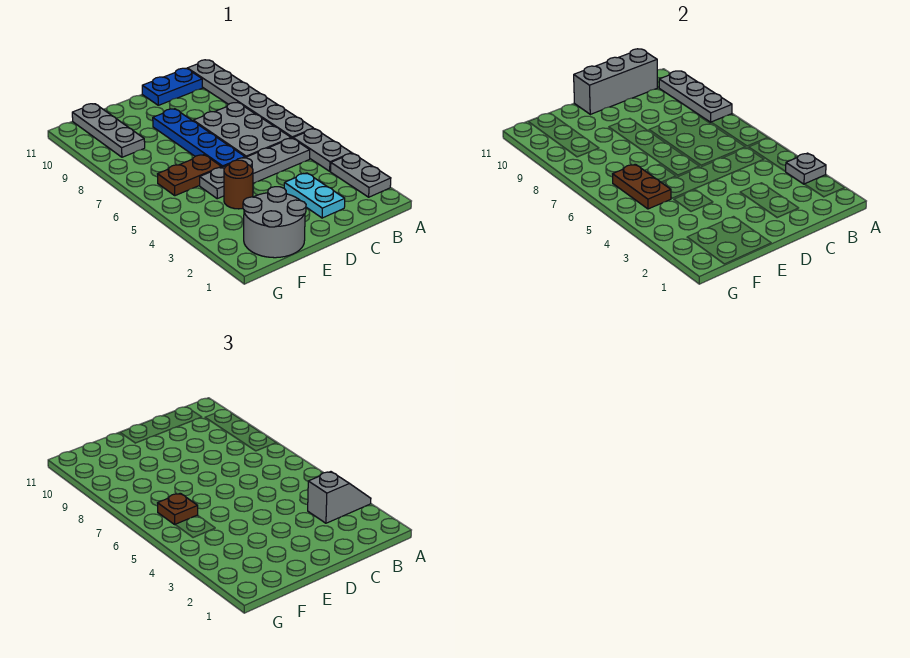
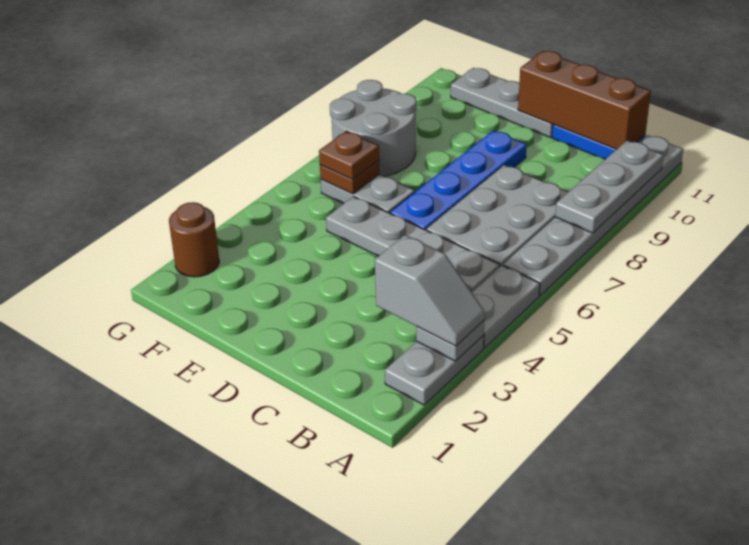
grey brick B11:D11 level 2 -> brown brick B11:D11 level 2
cyan plate C2:C3 level 1 -> none
grey round brick E1:F2 level 1 -> grey round brick F7:G8 level 1
brown round brick E4 level 1 -> brown round brick G2 level 1
brown plate E6:F6 level 1 -> grey plate E6:F6 level 1
brown plate F5:F6 level 2 -> brown plate F6 level 2
grey plate F9:F11 level 1 -> grey plate D11:F11 level 1

